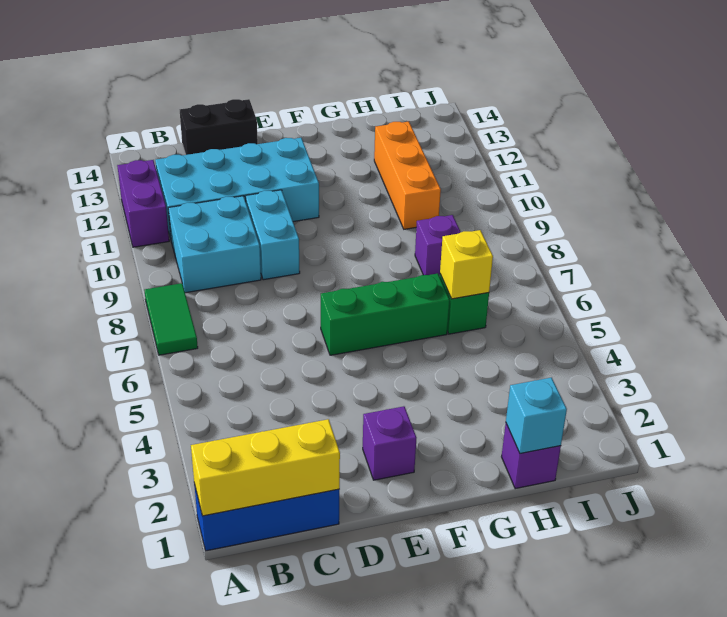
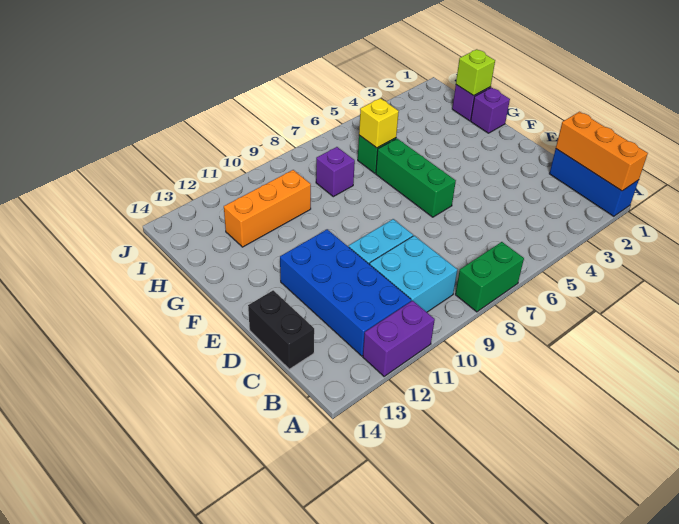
yellow brick A1:C1 level 2 -> orange brick A1:C1 level 2
green tile A7:A8 level 1 -> green brick A7:A8 level 1
cyan brick B11:E12 level 1 -> blue brick B11:E12 level 1
purple brick E2 level 1 -> purple brick G1 level 1
cyan brick H1 level 2 -> lime brick H1 level 2

